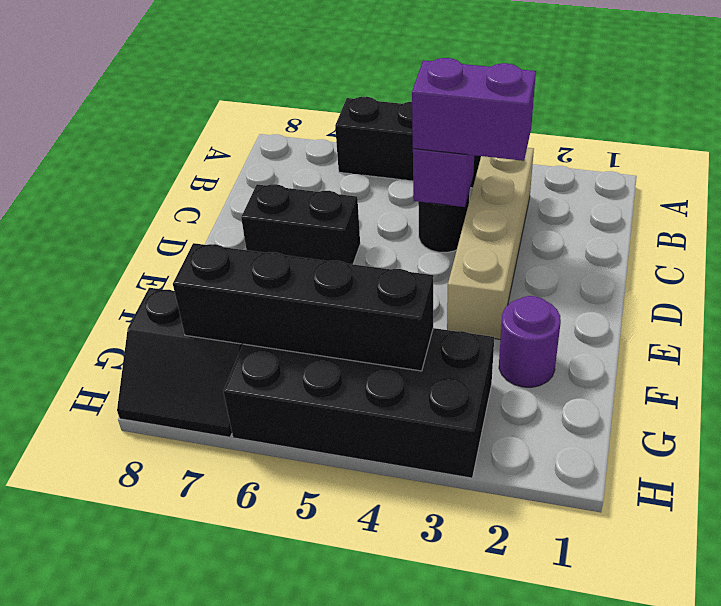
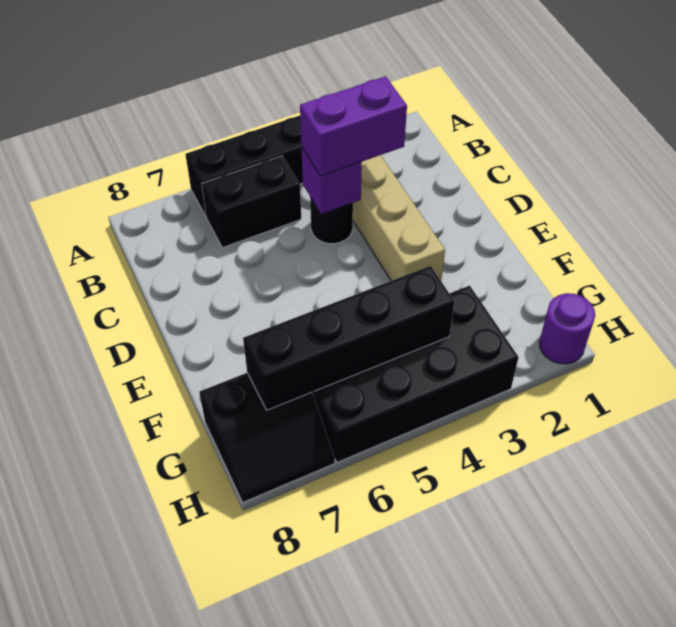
black brick D6:D7 level 1 -> black brick B5:B6 level 1
purple round brick F2 level 1 -> purple round brick H1 level 1

